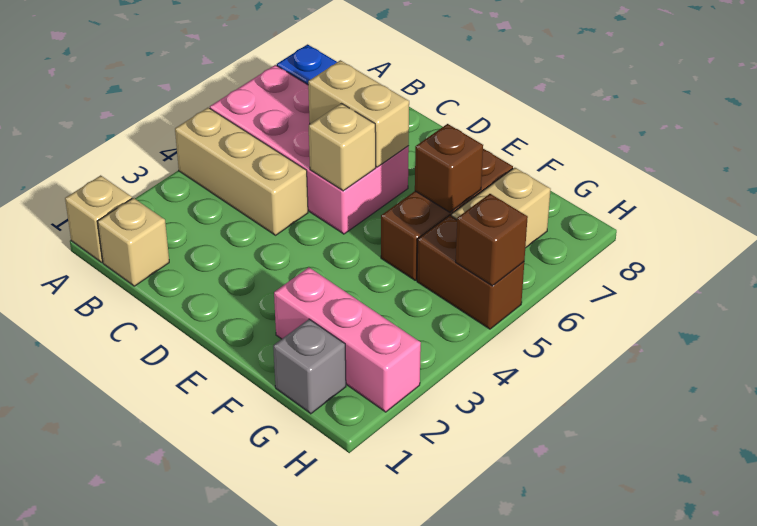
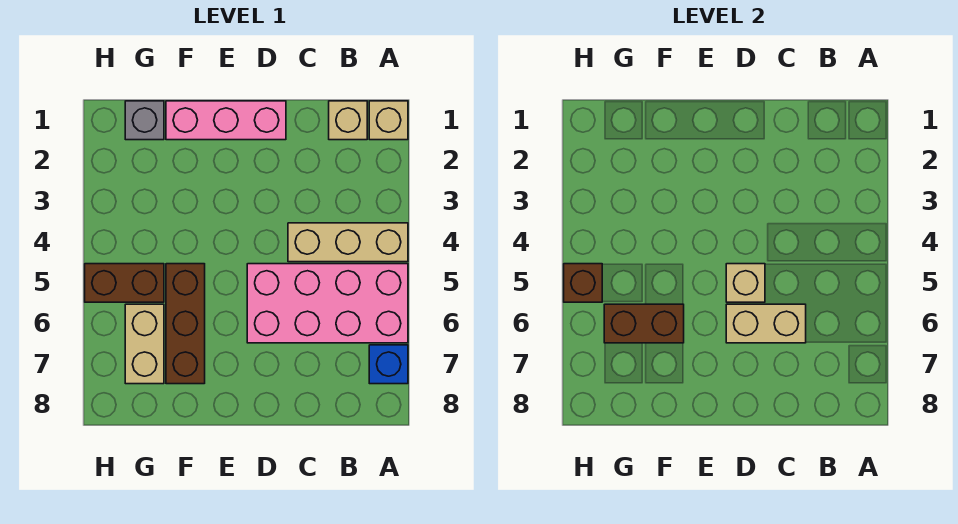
pink brick F2:H2 level 1 -> pink brick D1:F1 level 1
brown brick F6 level 2 -> brown brick F6:G6 level 2

